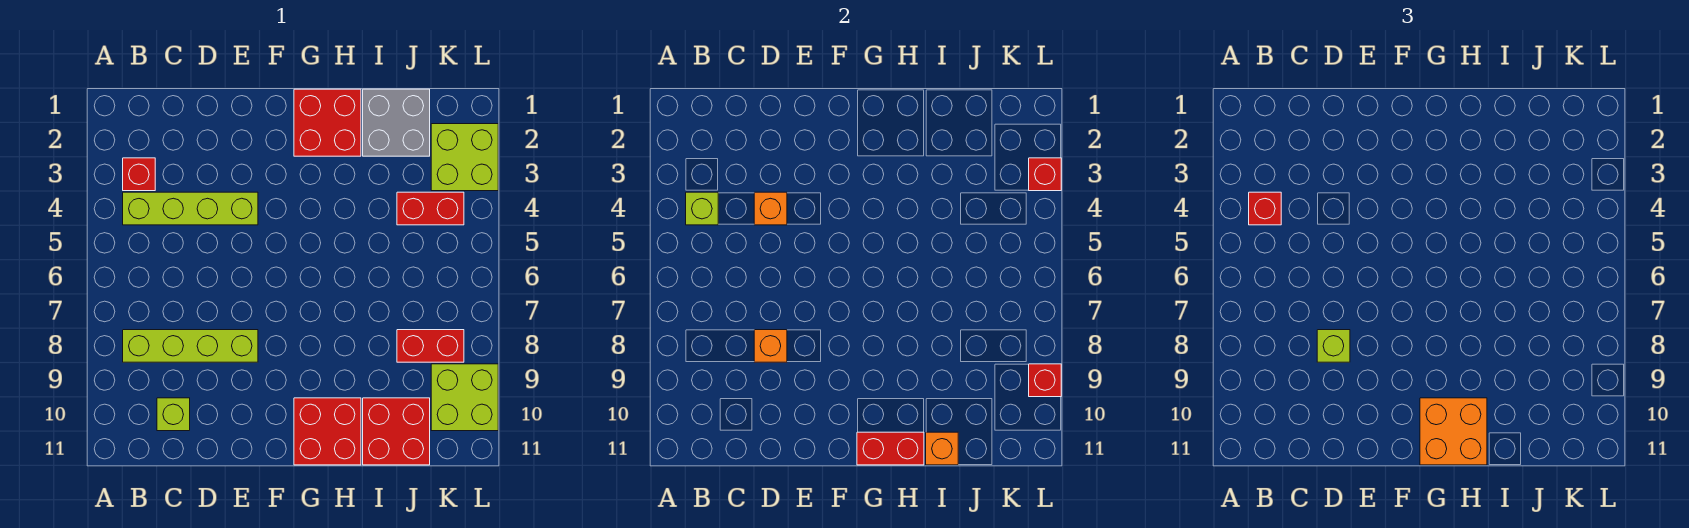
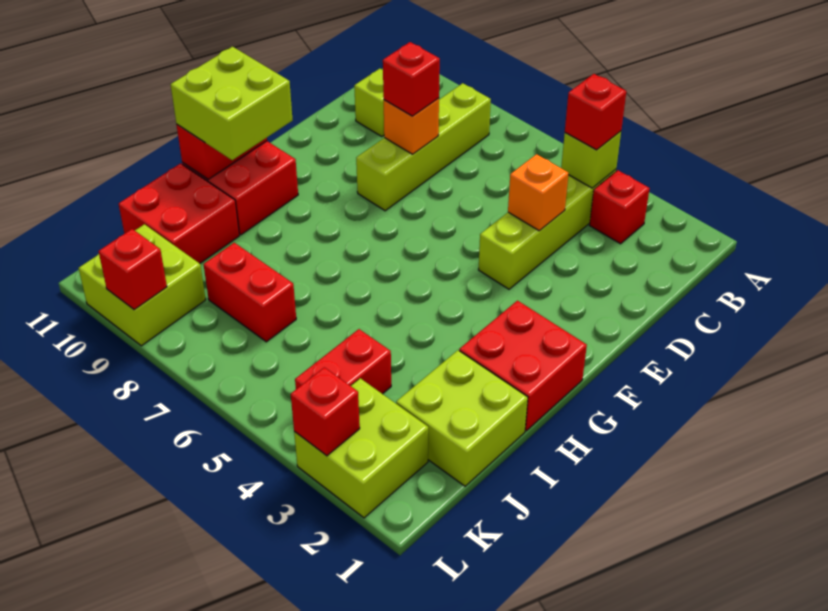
lime brick D8 level 3 -> red brick D8 level 3
orange brick G10:H11 level 3 -> lime brick G10:H11 level 3
grey brick I1:J2 level 1 -> lime brick I1:J2 level 1
orange brick I11 level 2 -> none
red brick J8:K8 level 1 -> red brick J7:J8 level 1

